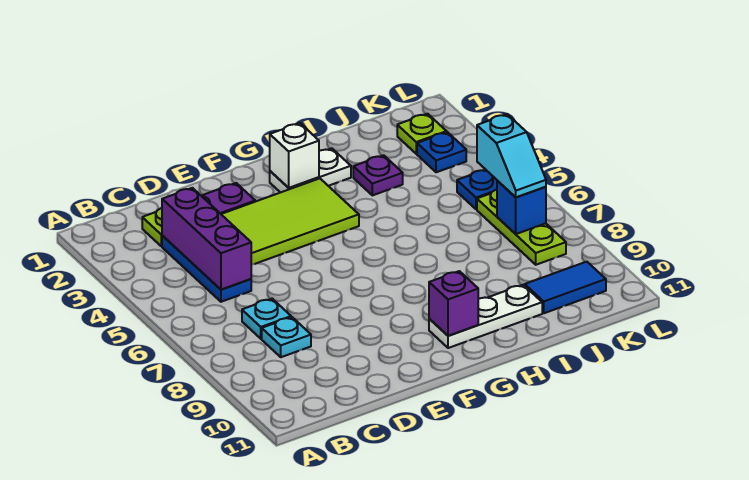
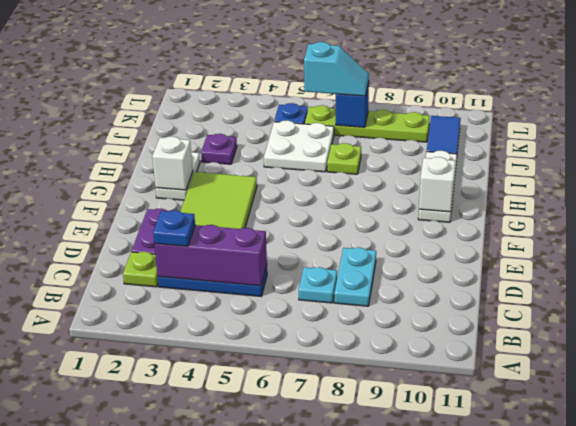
cyan plate C8 level 1 -> cyan plate C8:D8 level 1
purple brick G10 level 2 -> white brick G10 level 2
none -> white plate I5:J6 level 1
lime plate K2 level 1 -> lime plate I7 level 1
blue plate K3 level 1 -> blue plate C3 level 3
lime plate K6:K8 level 1 -> lime plate K6:K9 level 1

